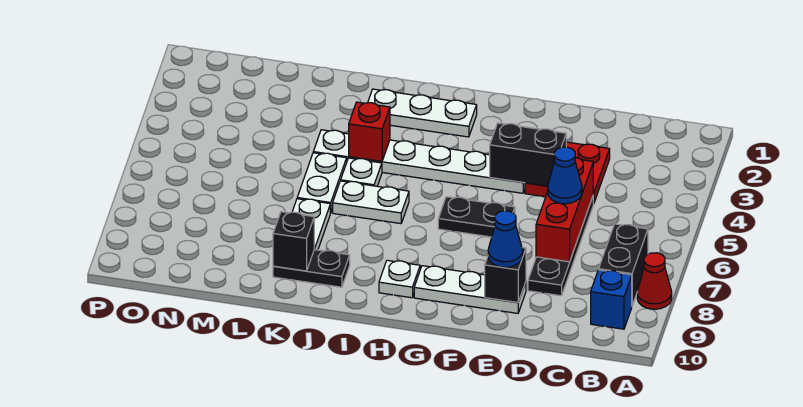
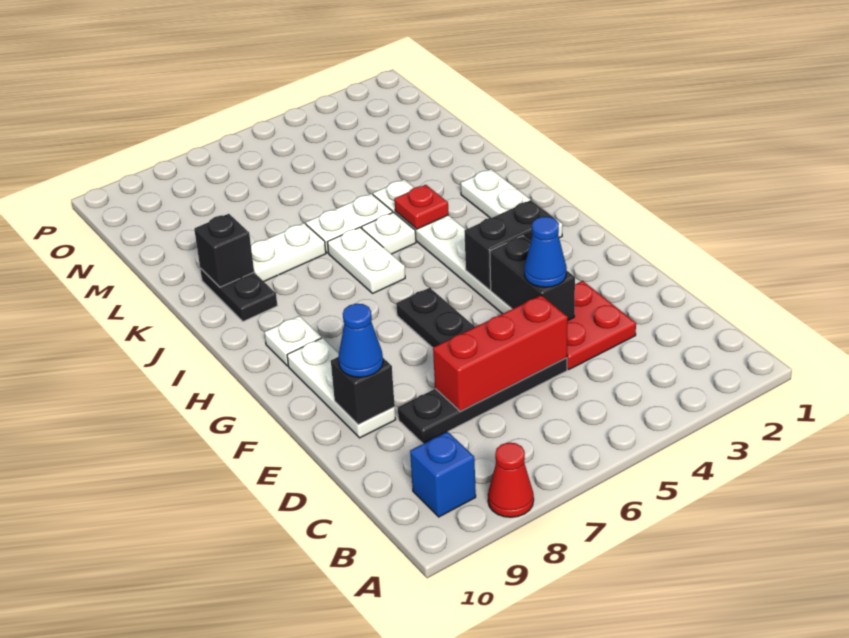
black brick B7:B8 level 1 -> black brick G3:G4 level 2
blue cone D6 level 3 -> blue cone E4 level 3
red brick J4 level 2 -> red plate J4 level 2

